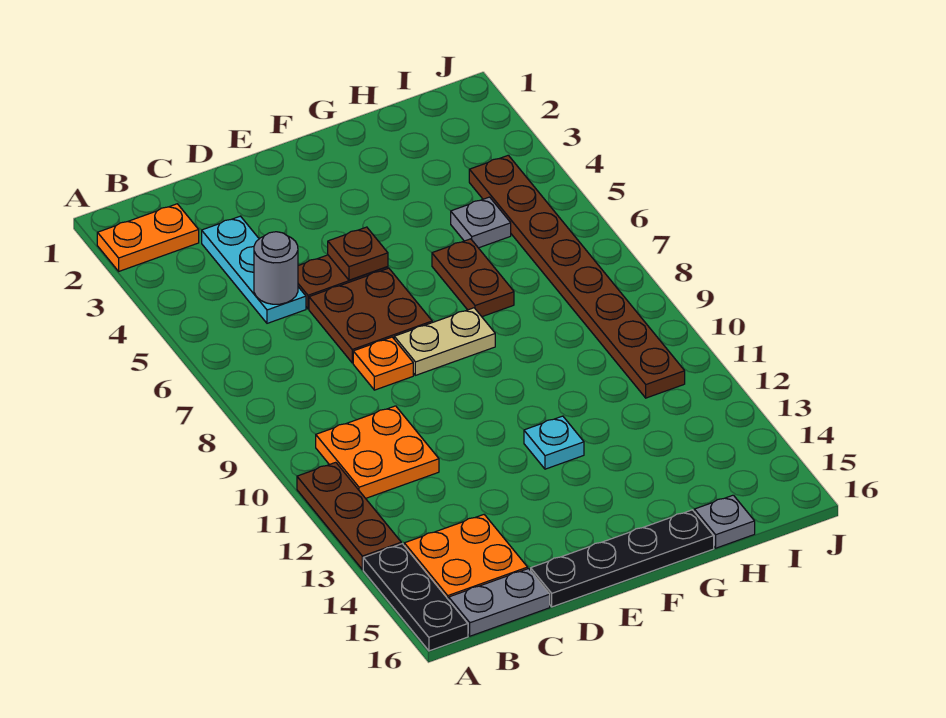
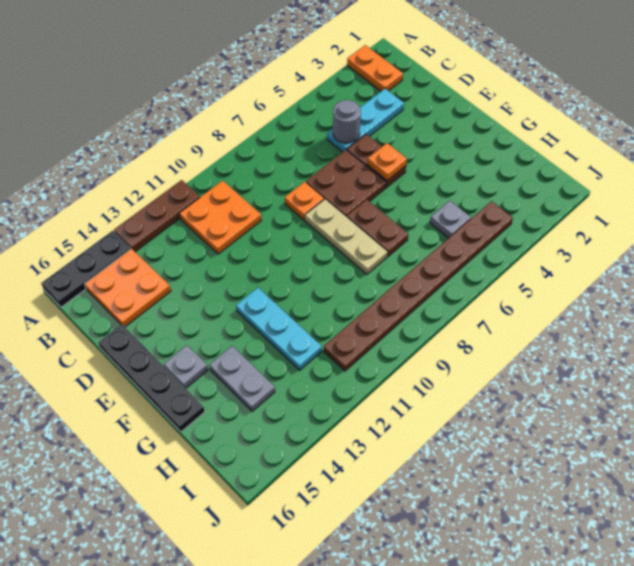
grey plate B16:C16 level 1 -> grey plate G14:H14 level 1
brown plate E5 level 2 -> orange plate E5 level 2
tan plate E8:F8 level 1 -> tan plate E8:G8 level 1
cyan plate F12 level 1 -> cyan plate F12:H12 level 1
brown plate G6:G7 level 1 -> brown plate F7:G7 level 1
grey plate H16 level 1 -> grey plate F15 level 1

